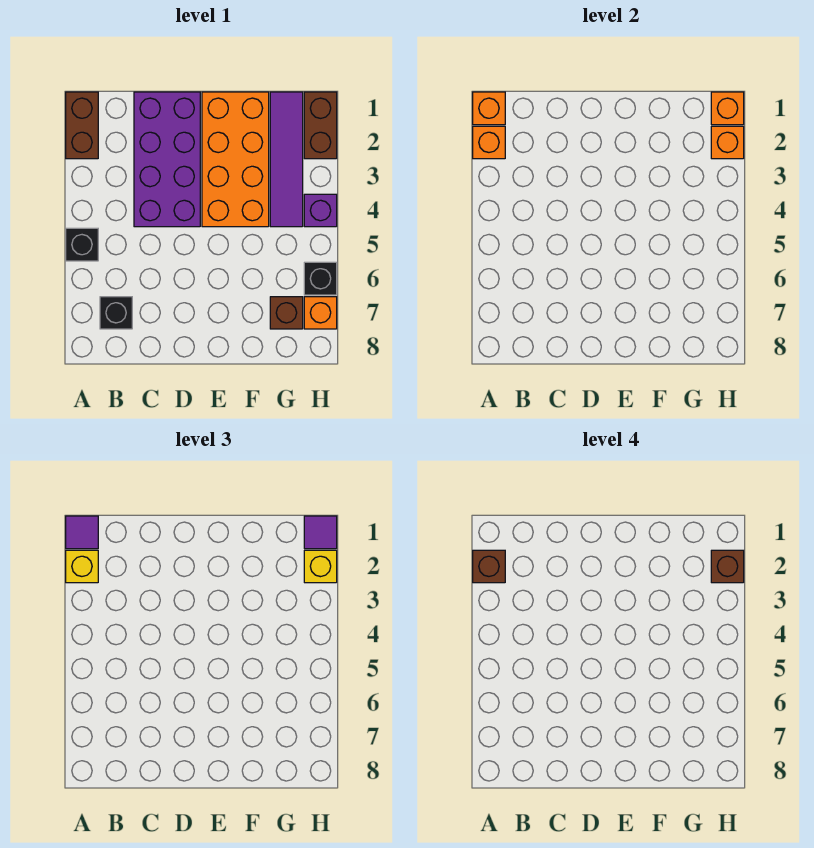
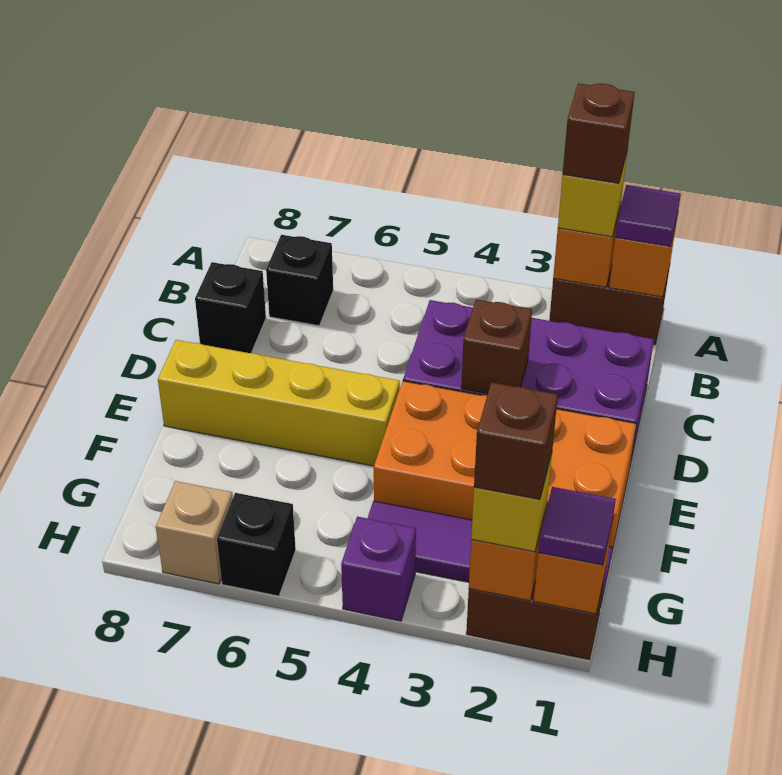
black brick A5 level 1 -> black brick C8 level 1
none -> yellow brick E5:E8 level 1
brown brick G7 level 1 -> brown brick D3 level 2
orange brick H7 level 1 -> tan brick H7 level 1

